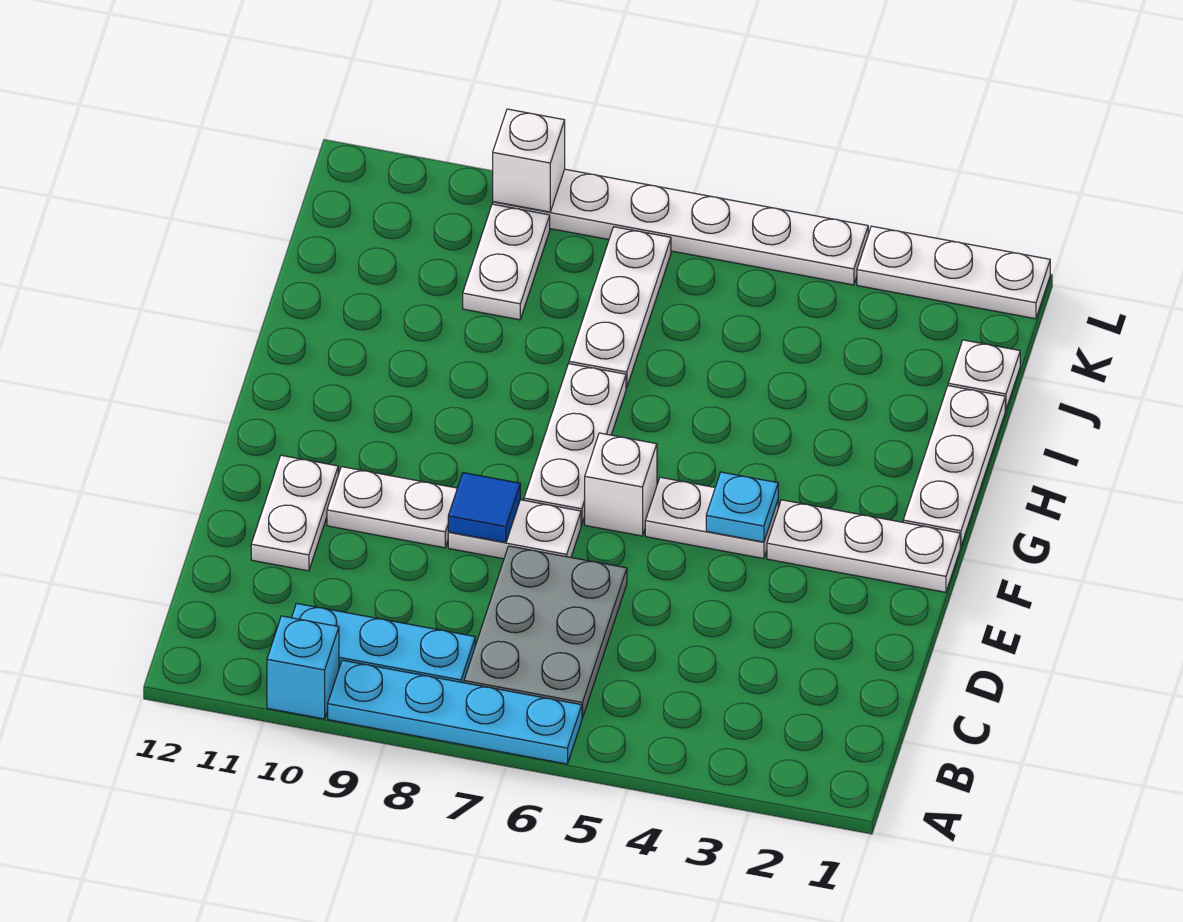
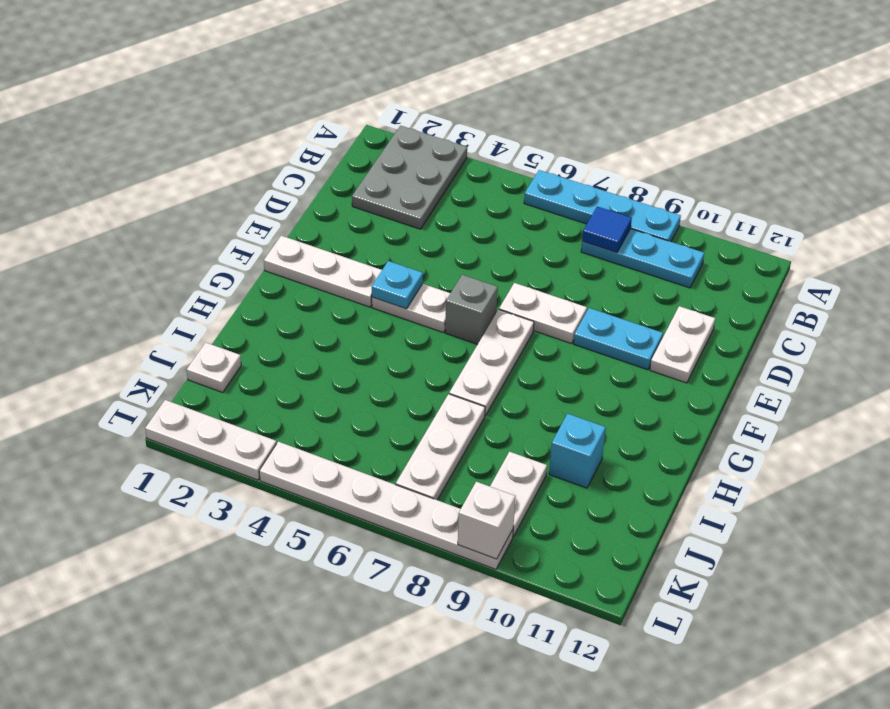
cyan brick A10 level 1 -> cyan brick I10 level 1
grey plate B6:D7 level 1 -> grey plate A2:C3 level 1
blue tile E8 level 2 -> blue tile B8 level 2
white plate E9:E10 level 1 -> cyan plate E9:E10 level 1
white brick F6 level 1 -> grey brick F6 level 1
white plate G1:I1 level 1 -> none

